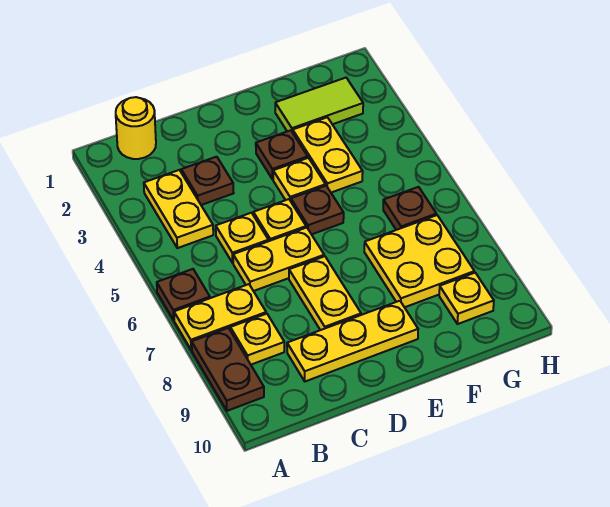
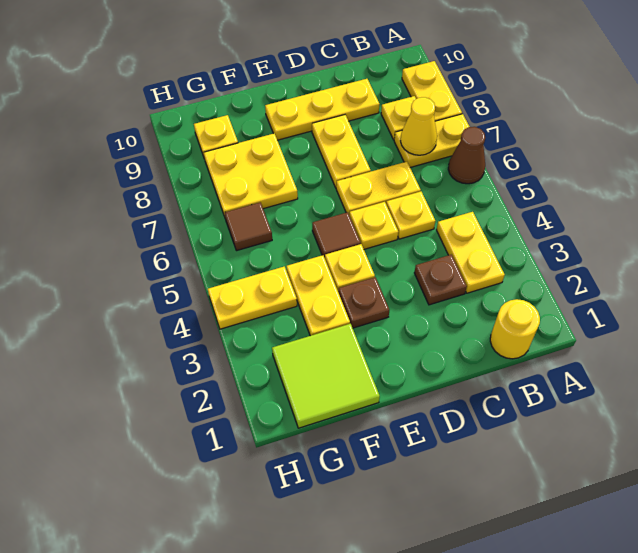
brown plate A6 level 1 -> brown cone A6 level 1
brown plate A8:A9 level 1 -> yellow plate A8:A9 level 1
none -> yellow cone B7 level 2
brown plate E5 level 1 -> brown tile E5 level 1
lime tile F2:G2 level 1 -> lime tile F1:G2 level 1
none -> yellow plate G4:H4 level 1
brown plate G6 level 1 -> brown tile G6 level 1

